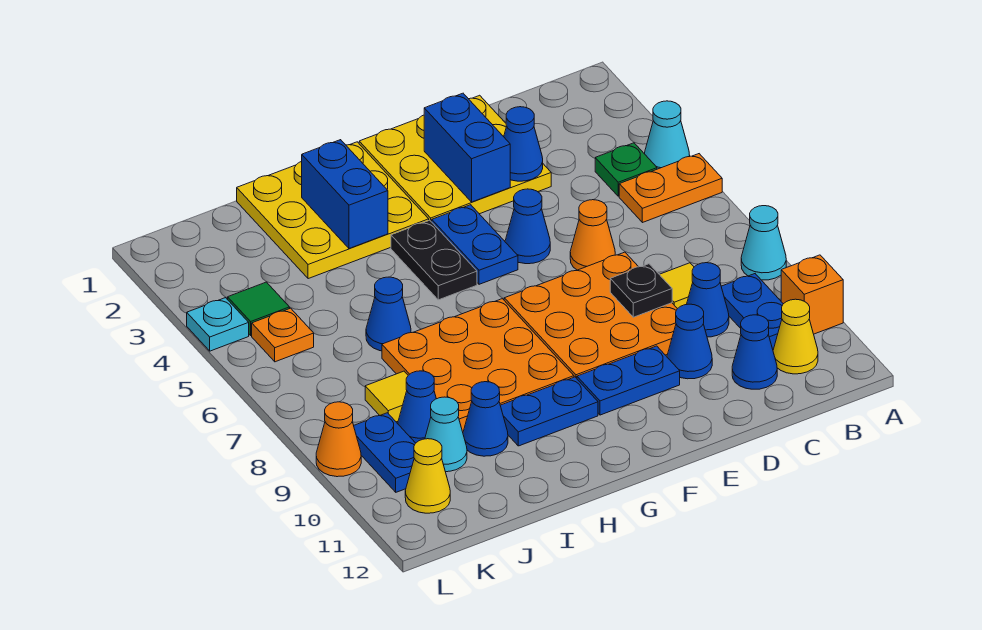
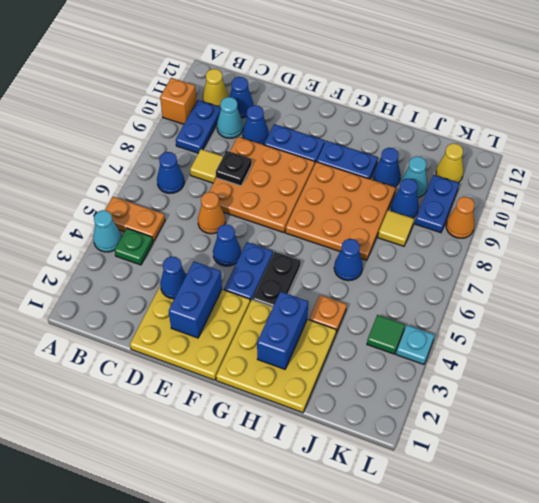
cyan cone A8 level 1 -> cyan cone C10 level 1
blue cone C9 level 1 -> blue cone B7 level 1
orange plate K5 level 1 -> orange plate I4 level 1

